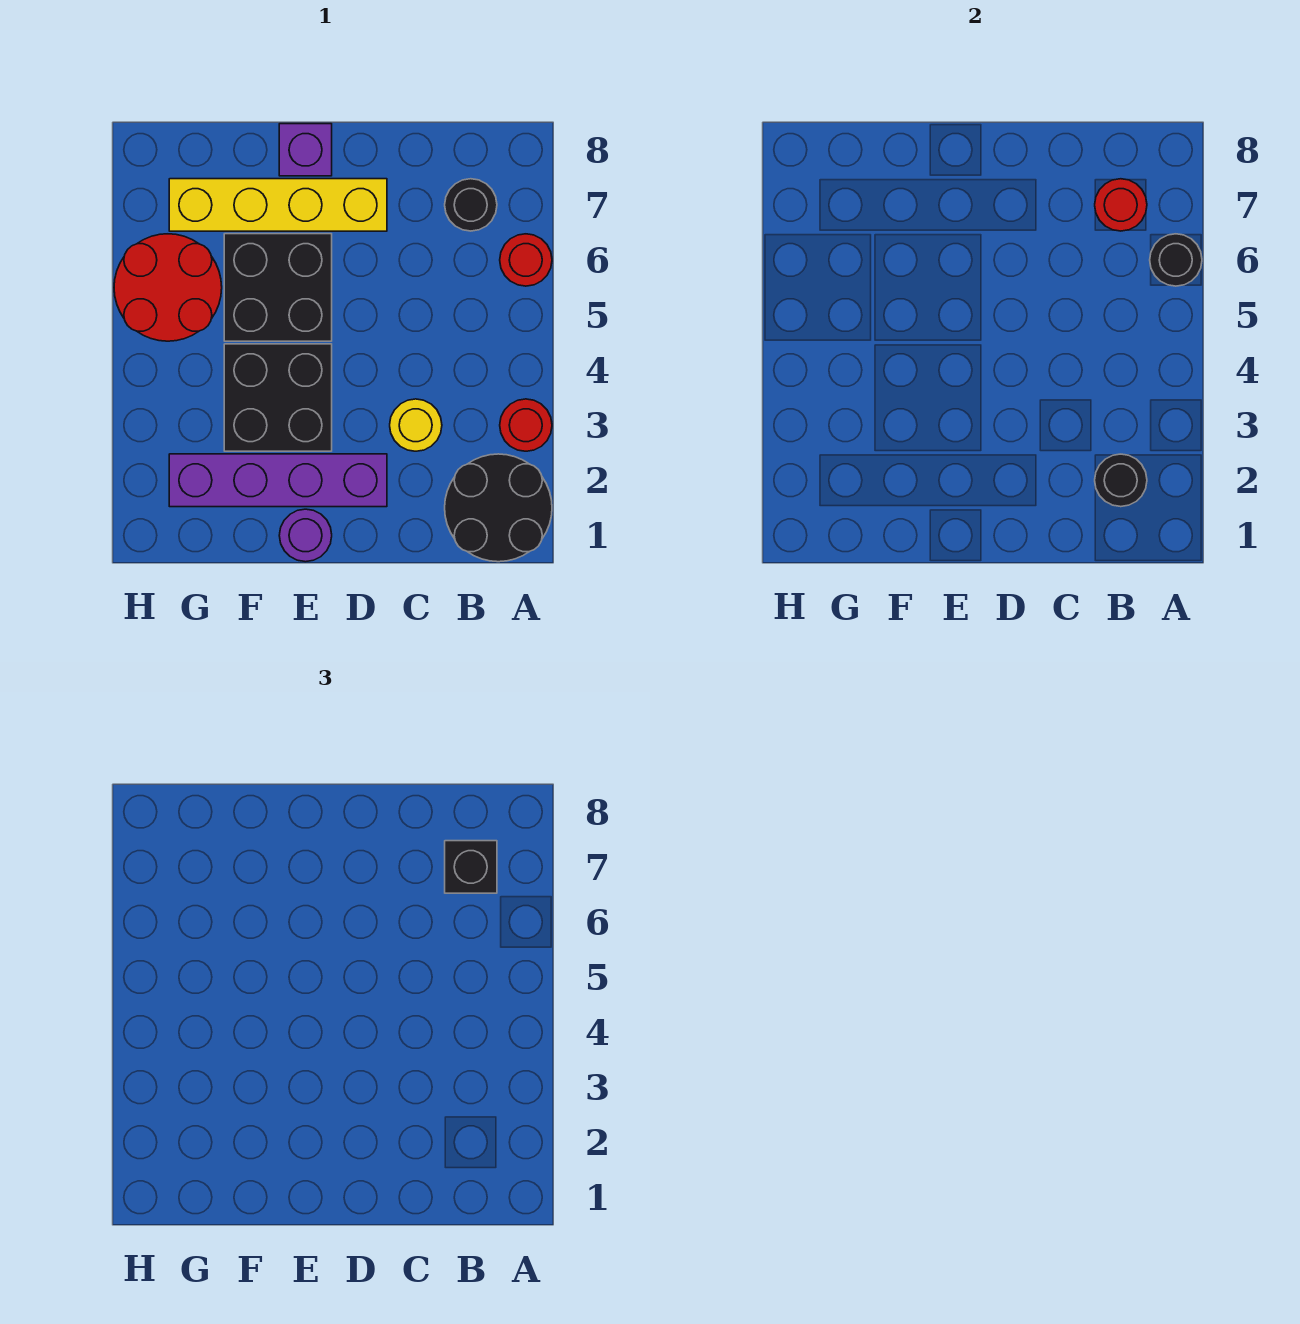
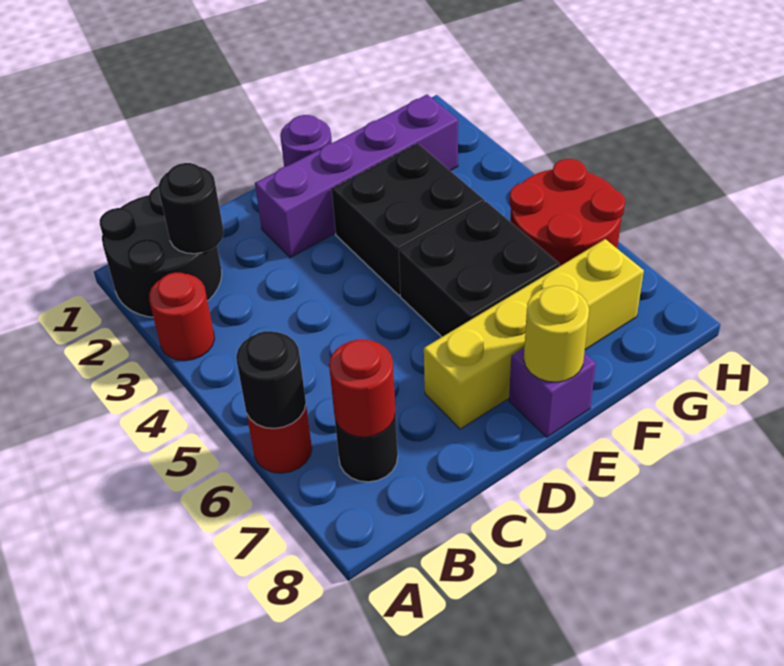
black brick B7 level 3 -> none
yellow round brick C3 level 1 -> yellow round brick E8 level 2

